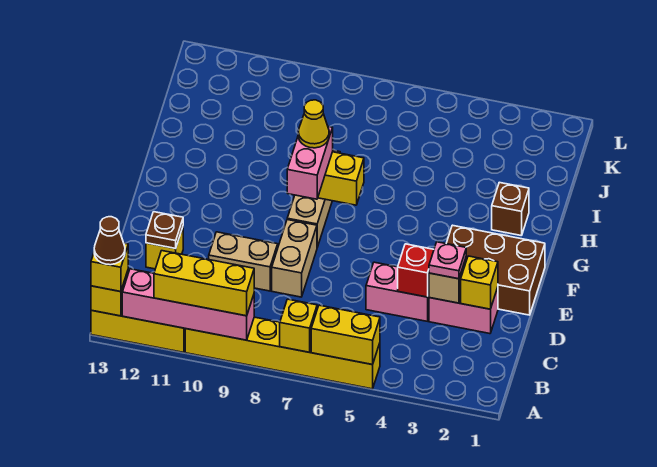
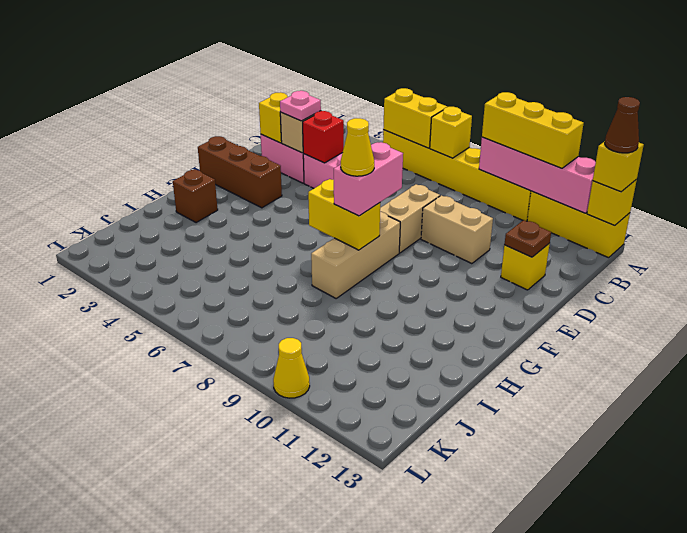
brown brick E1:F3 level 1 -> brown brick F1:F3 level 1
none -> yellow cone L10 level 1

